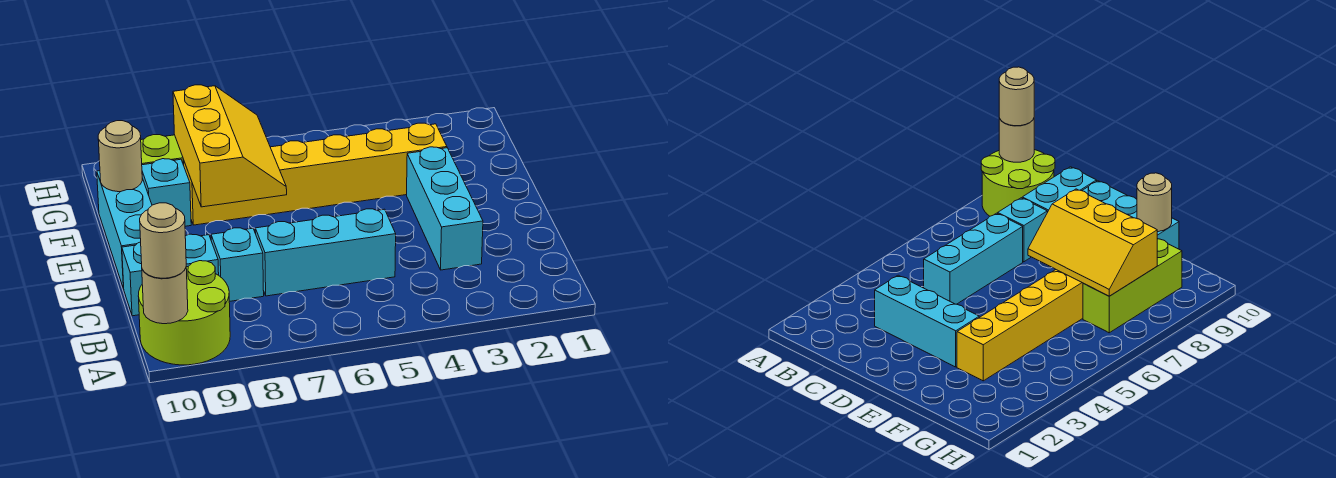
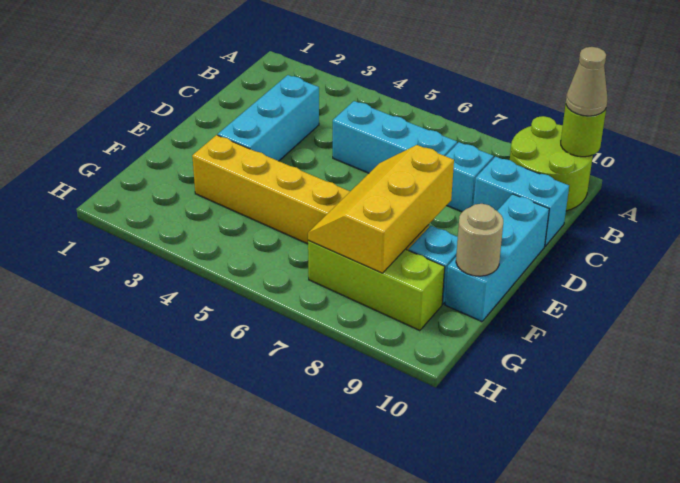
tan round brick A10 level 2 -> lime round brick A10 level 2
tan round brick A10 level 3 -> tan cone A10 level 3

